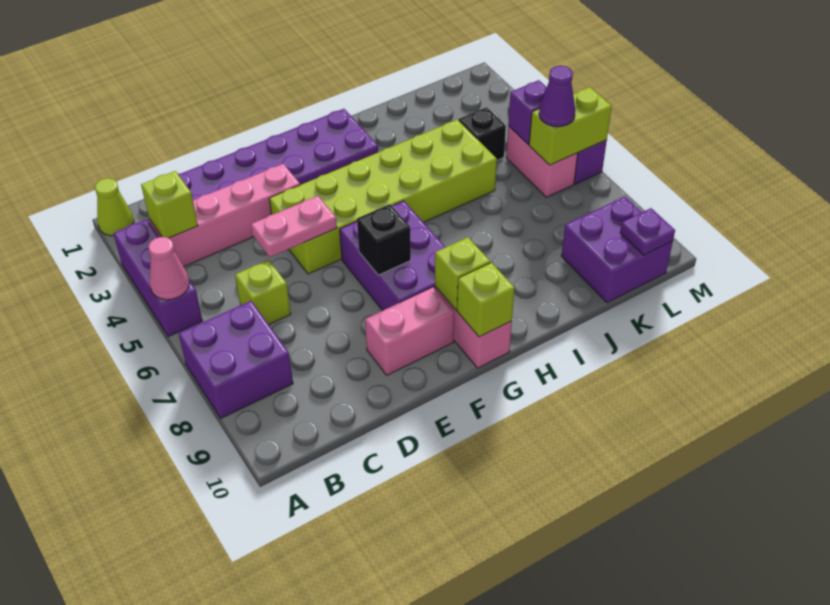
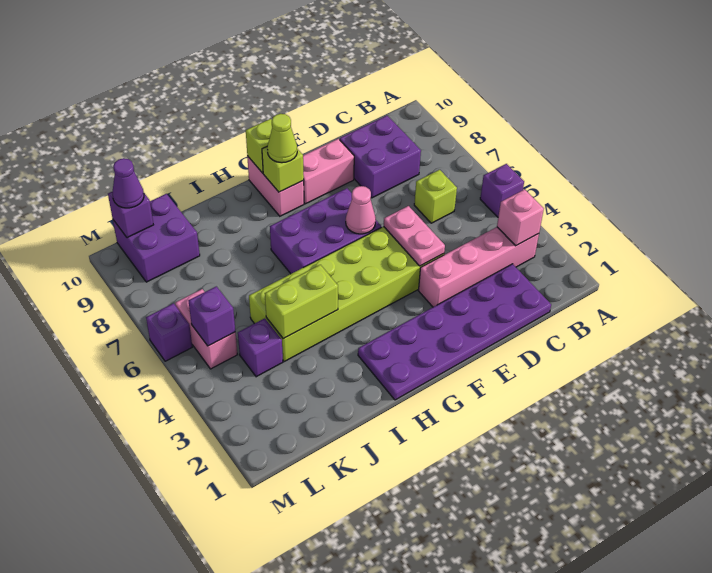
lime cone A1 level 1 -> lime cone G9 level 3
purple brick A3:A5 level 1 -> purple brick A5 level 1
pink cone A5 level 2 -> pink cone F6 level 2
purple brick A7:B8 level 1 -> purple brick C8:D9 level 1
lime brick B3 level 2 -> pink brick B3 level 2
pink plate D5:E5 level 2 -> pink plate E4:E5 level 2
purple brick F6:G8 level 1 -> purple brick F6:H7 level 1
black brick F7 level 2 -> none
black brick K4 level 1 -> purple brick K4 level 1
lime brick L6:M6 level 2 -> lime brick I4:J4 level 2
purple cone L6 level 3 -> purple cone L10 level 3
purple plate L10 level 2 -> purple brick L10 level 2

